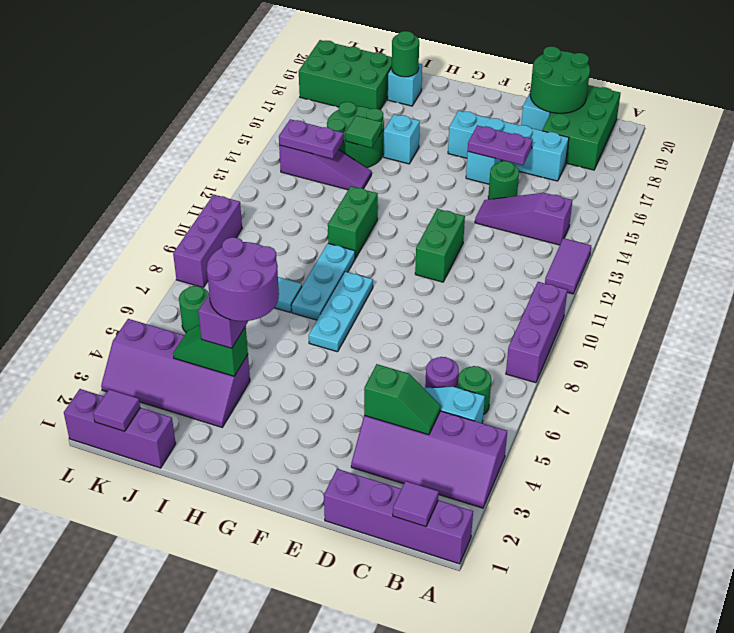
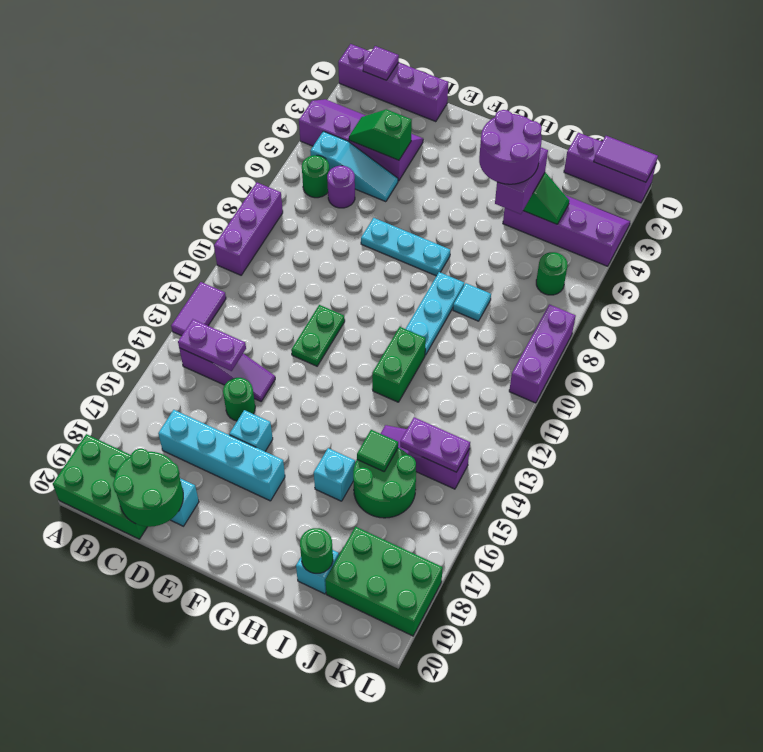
green brick B18:C20 level 1 -> green brick A19:C20 level 1
purple plate D16:E16 level 2 -> purple plate B14:C14 level 2
green brick E11:E12 level 1 -> green plate E11:E12 level 1
cyan plate G7:G9 level 1 -> cyan plate E7:G7 level 1
purple tile K1 level 2 -> purple tile K1:L1 level 2

